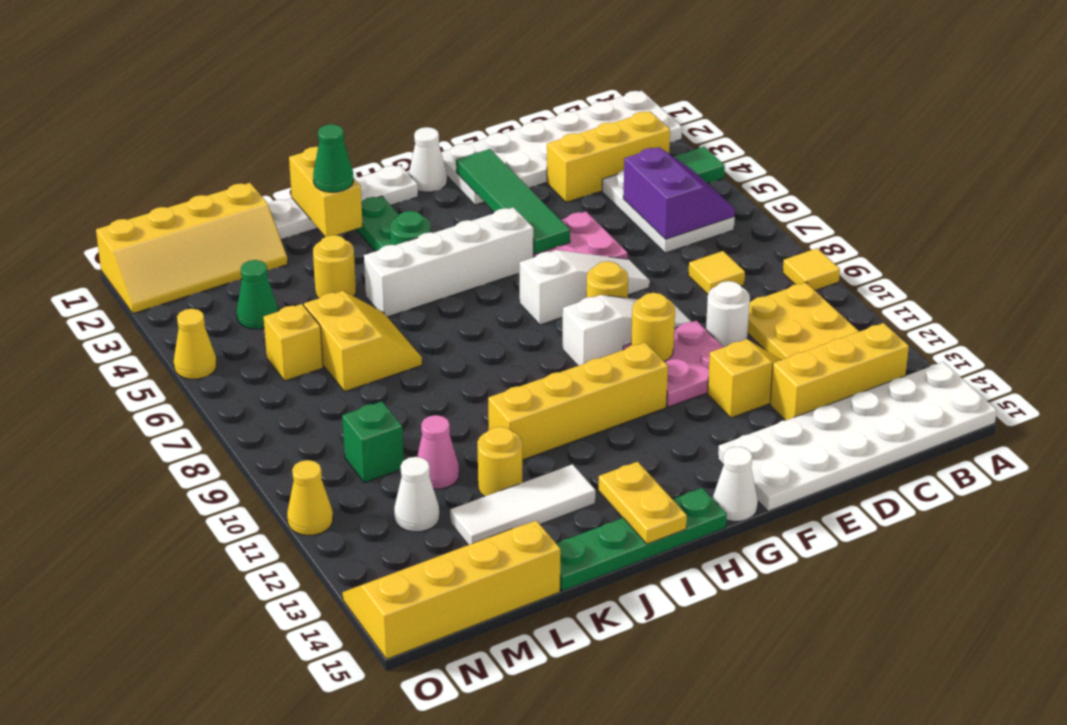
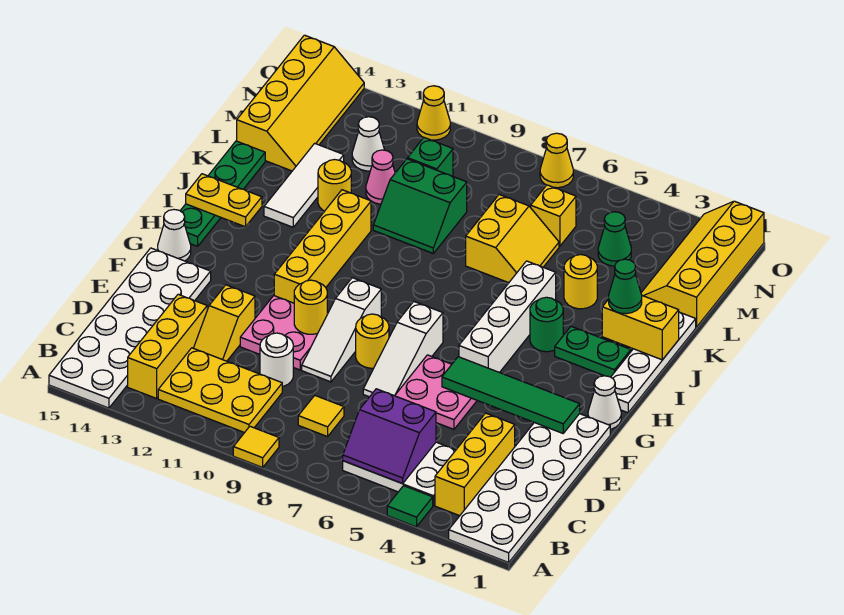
yellow slope K6:L7 level 1 top L -> yellow slope K6:L7 level 1 top 7
none -> green slope K9:L10 level 1 top L
yellow cone O5 level 1 -> yellow cone O7 level 1

